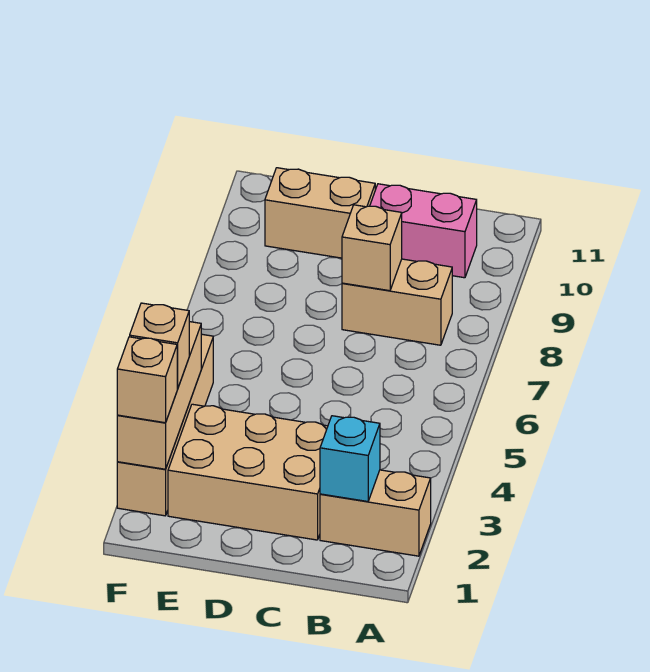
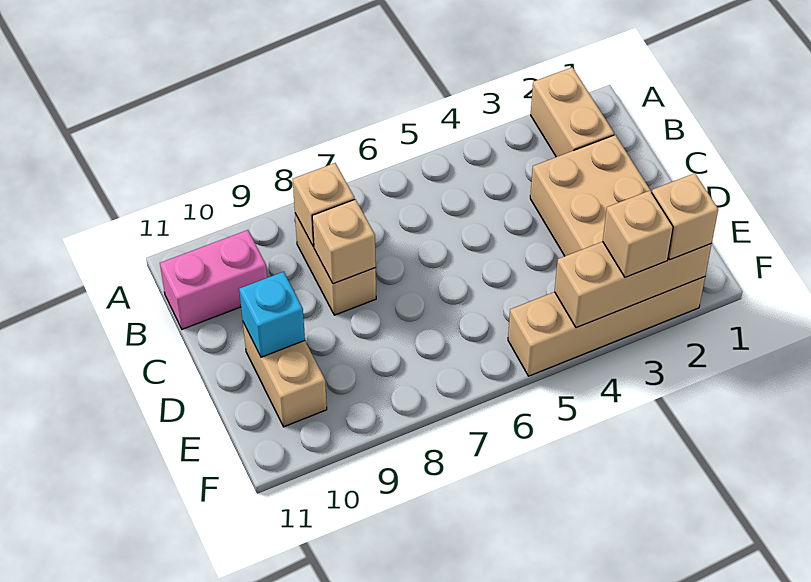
cyan brick B2 level 2 -> cyan brick D10 level 2
none -> tan brick B8 level 2
pink brick B10:C10 level 1 -> pink brick B10:B11 level 1

